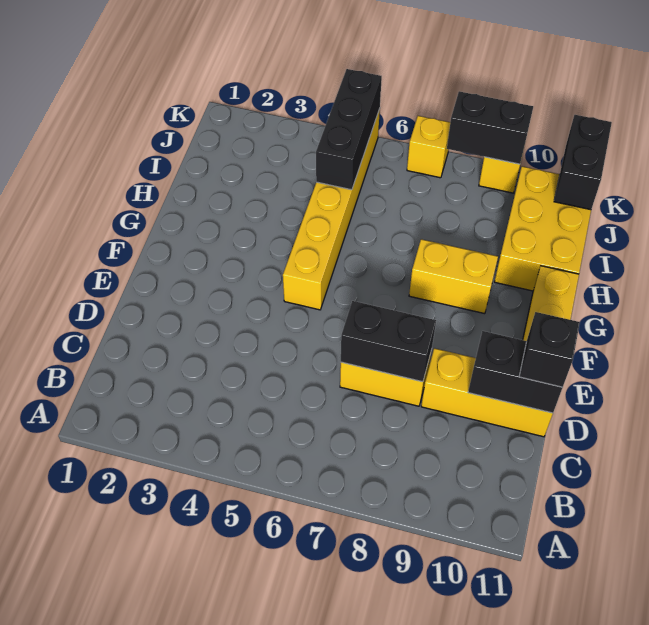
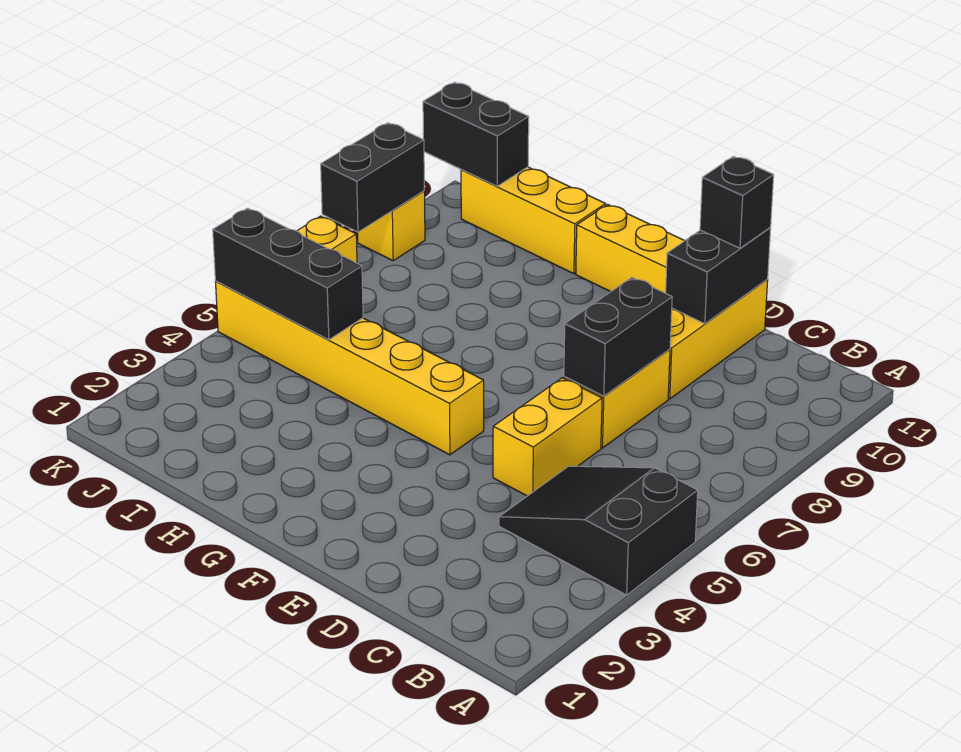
none -> black slope A4:C5 level 1 top A
yellow brick G8:G9 level 1 -> yellow brick D5:D6 level 1
yellow brick H10:J11 level 1 -> yellow brick H11:J11 level 1

